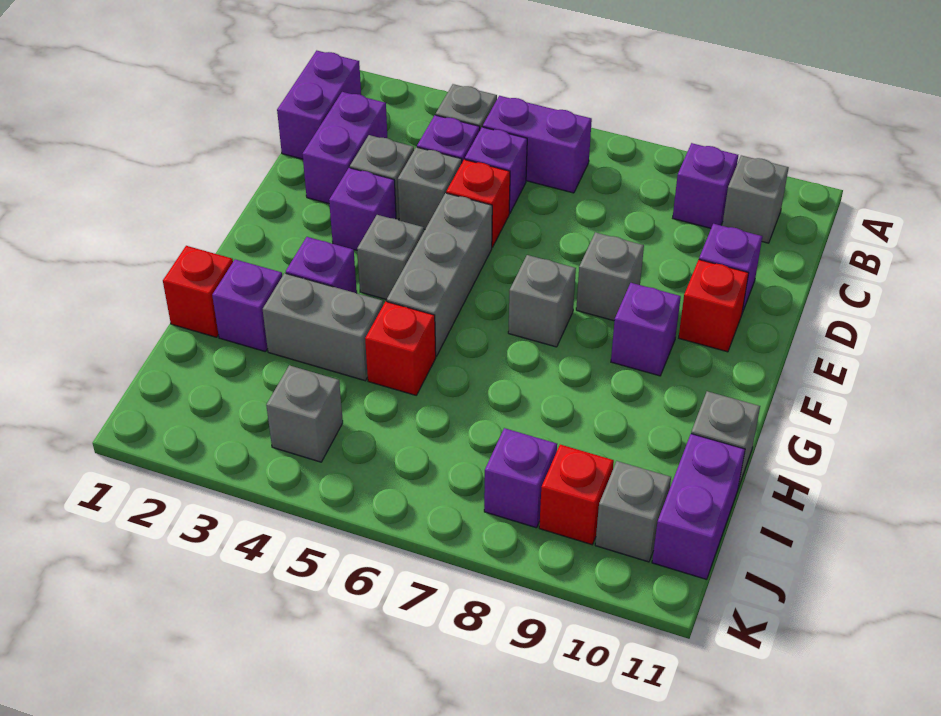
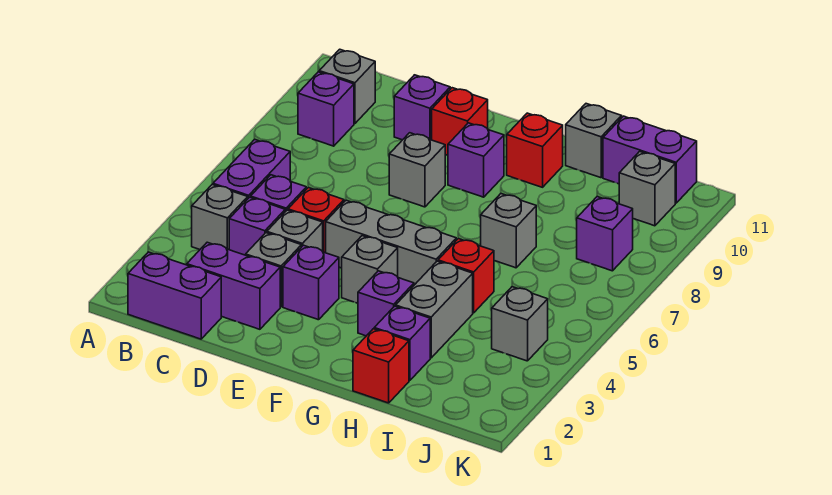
grey brick F7 level 1 -> grey brick H7 level 1
red brick J9 level 1 -> red brick G10 level 1

